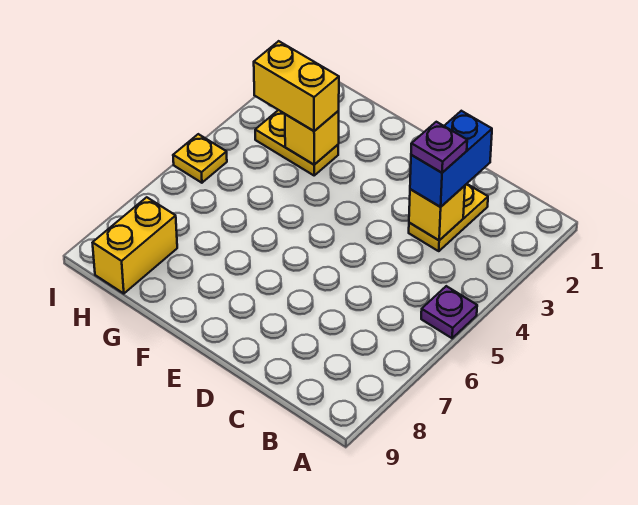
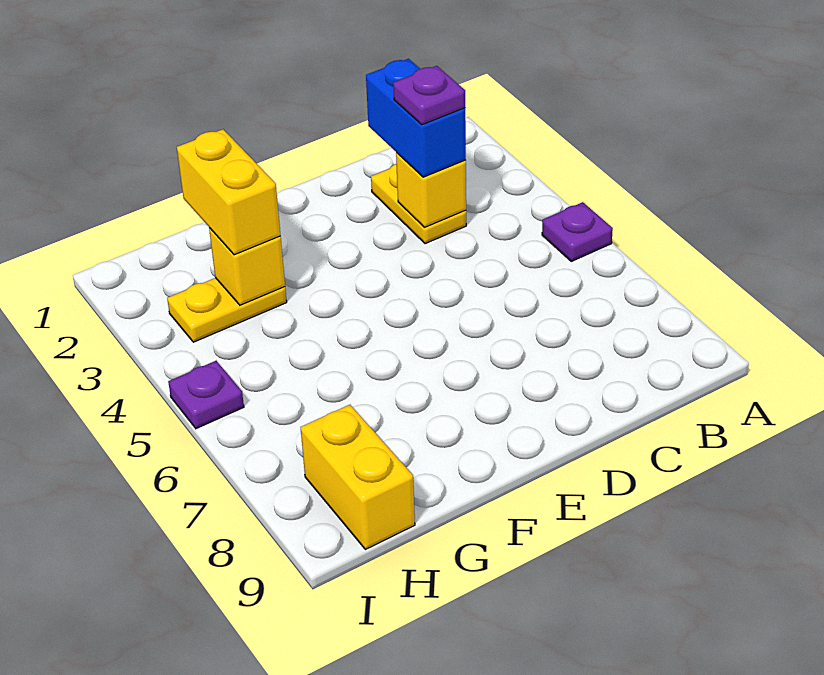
yellow brick G3:H3 level 3 -> yellow brick G2:G3 level 3
yellow plate I5 level 1 -> purple plate I5 level 1

